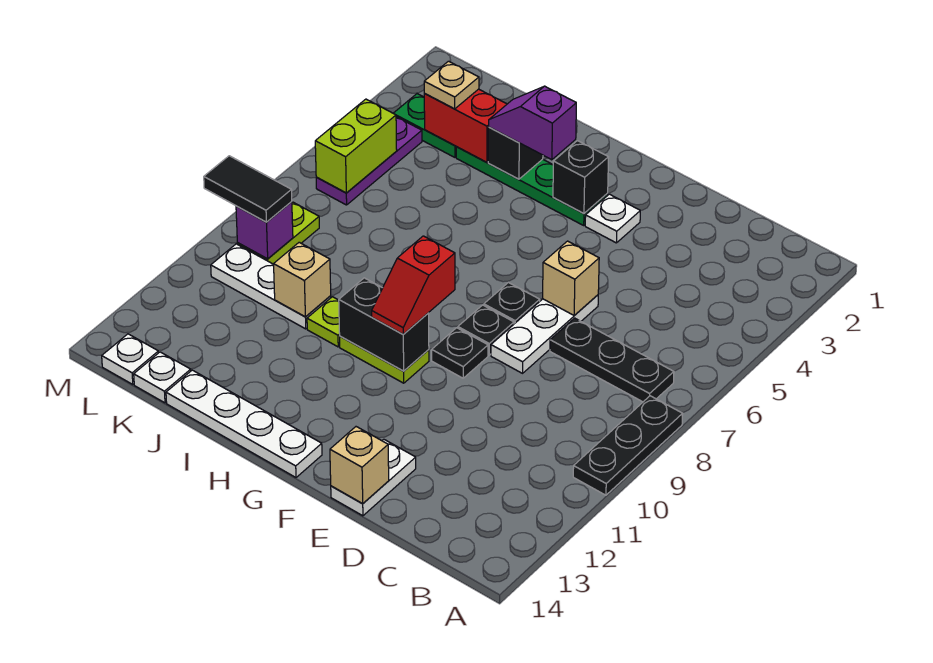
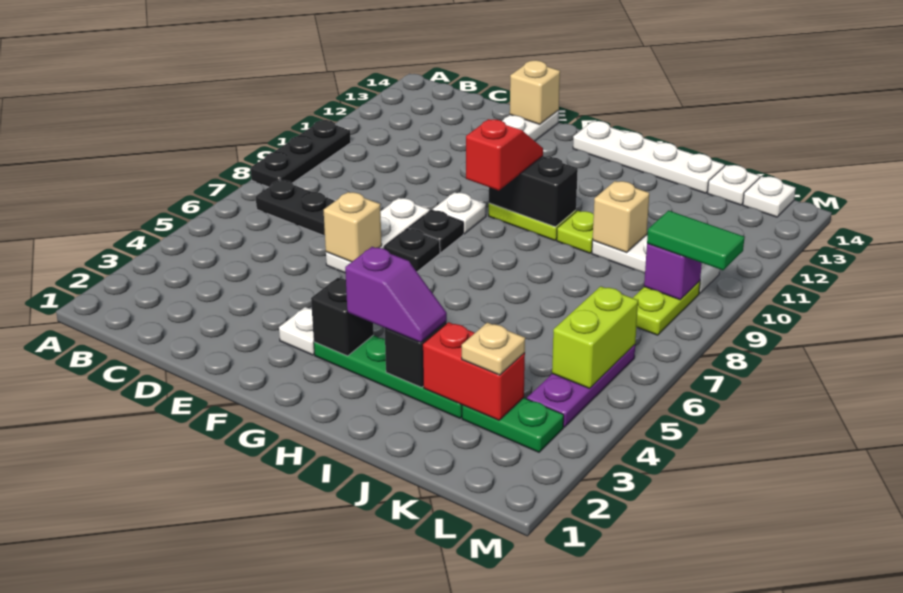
black plate F9 level 1 -> white plate F9 level 1
black tile L9:M9 level 3 -> green tile L9:M9 level 3

